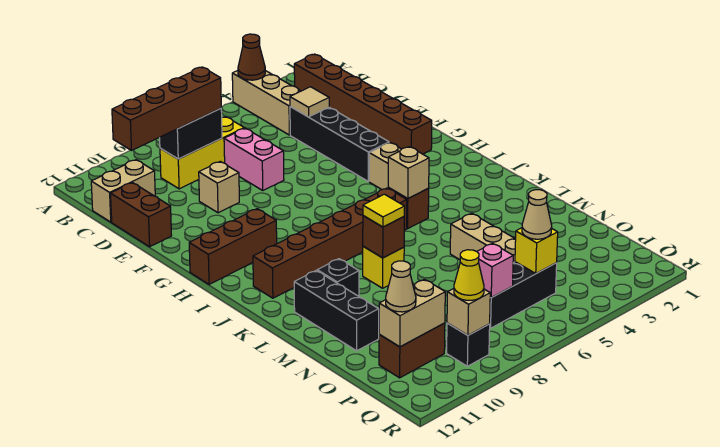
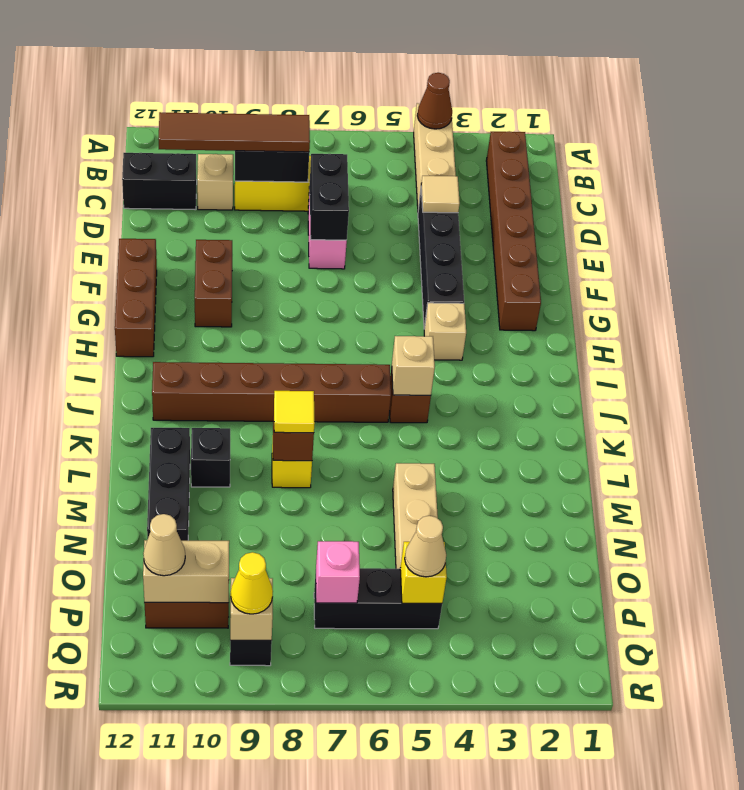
brown brick C8:C11 level 3 -> brown tile C8:C11 level 3
tan brick C11:C12 level 1 -> black brick C11:C12 level 1
none -> black brick D7:E7 level 2
brown brick D12:E12 level 1 -> brown brick F10:G10 level 1
tan brick E9 level 1 -> tan brick C10 level 1
brown brick H10:H12 level 1 -> brown brick F12:H12 level 1

